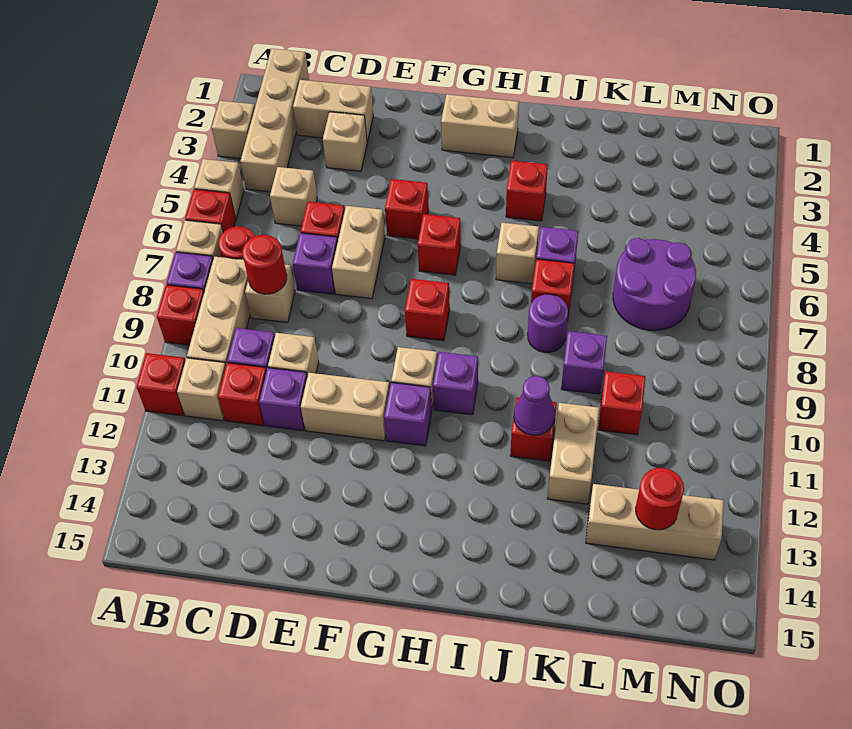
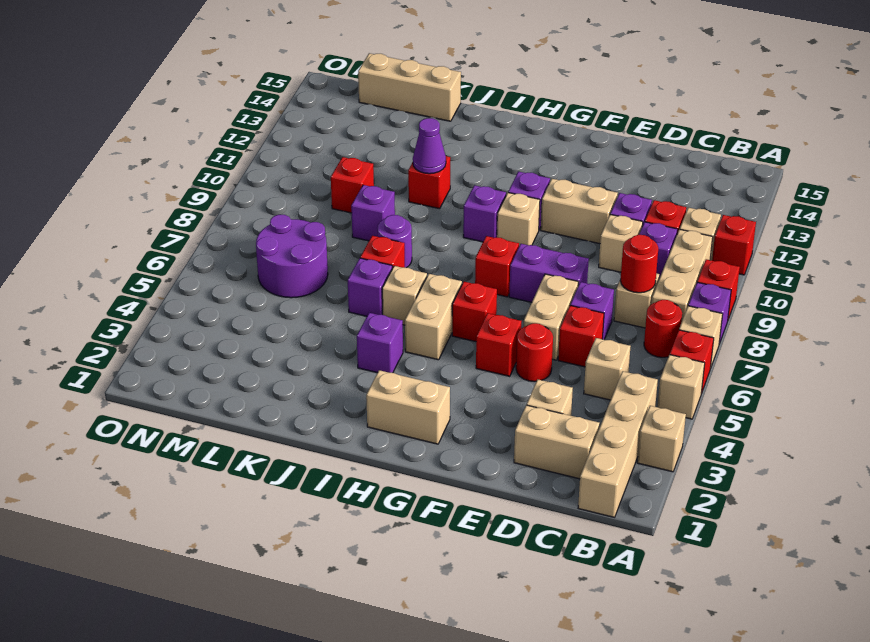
none -> purple brick E8:F8 level 1
red brick I4 level 1 -> purple brick I4 level 1
tan brick K11:K12 level 1 -> tan brick H5:H6 level 1
tan brick L13:N13 level 1 -> tan brick K15:M15 level 1
red round brick M13 level 2 -> red round brick E5 level 1

